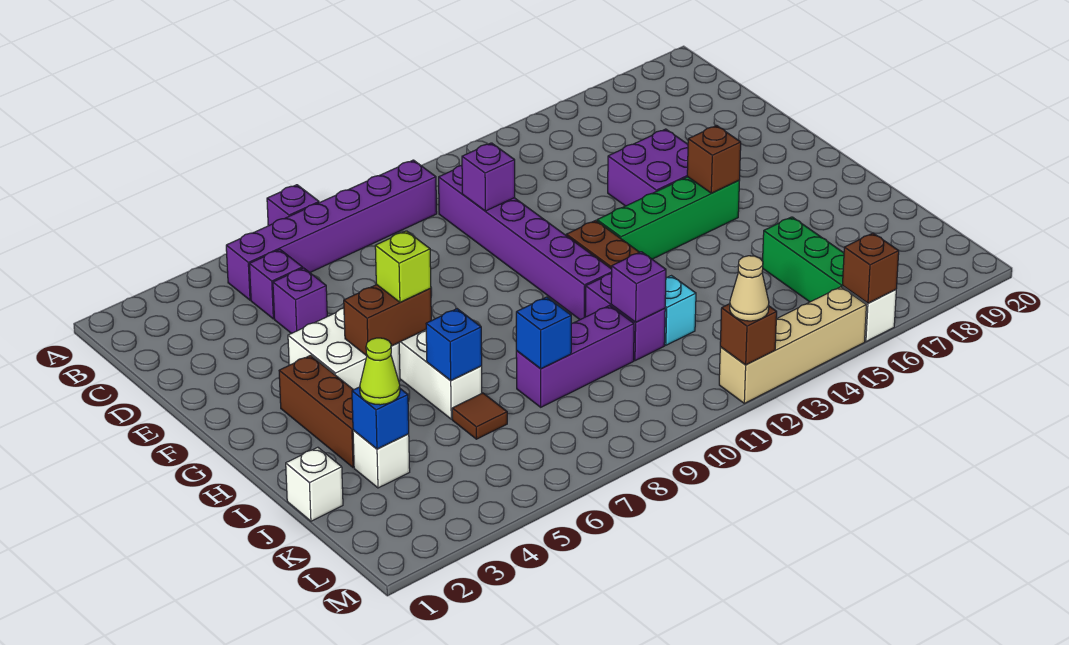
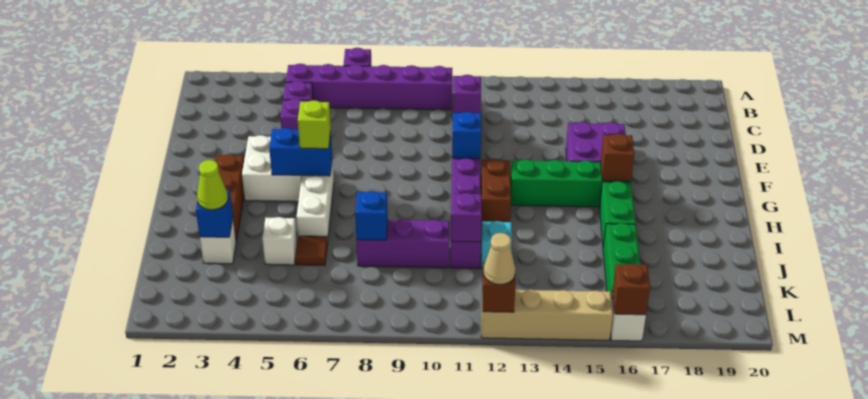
brown brick G5:G6 level 2 -> blue brick G5:G6 level 2
none -> green brick H16:I16 level 1
blue brick I6 level 2 -> blue brick F11 level 2
white brick J1 level 1 -> white brick J5 level 1

